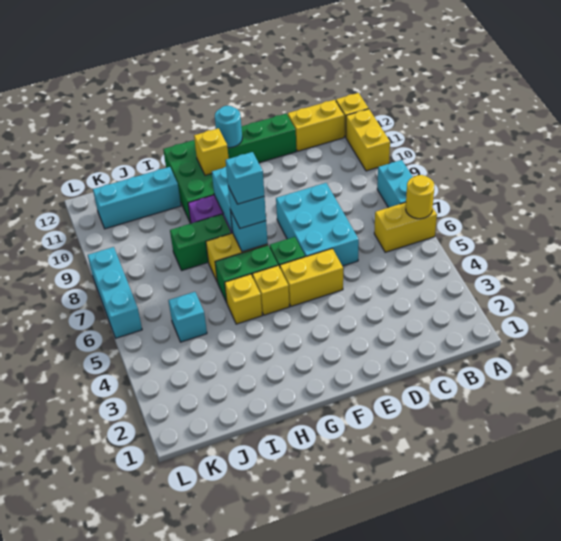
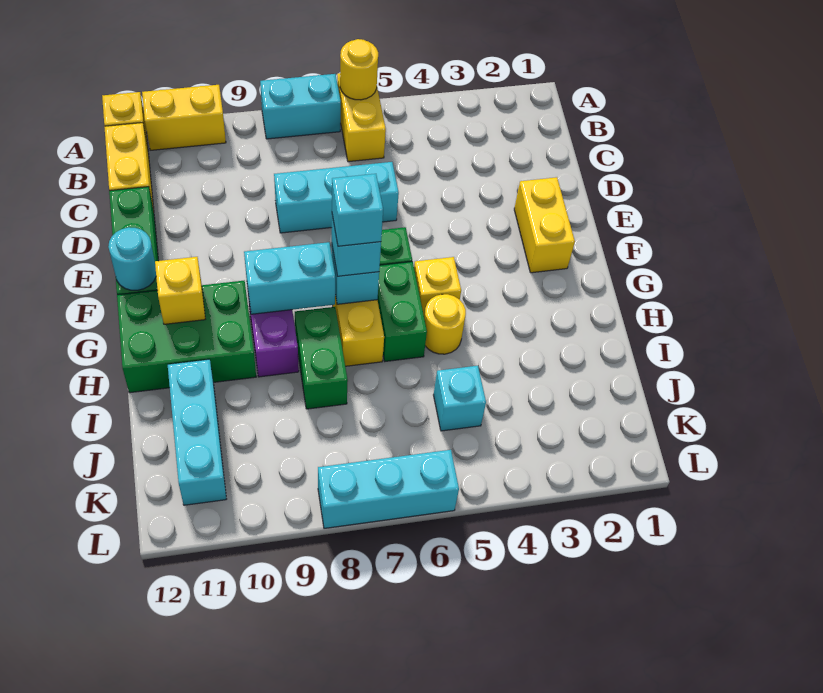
cyan brick D6:E8 level 1 -> cyan brick D6:D8 level 1
yellow brick E5:F5 level 1 -> yellow brick E2:F2 level 1
yellow brick H5 level 1 -> yellow round brick H5 level 1

